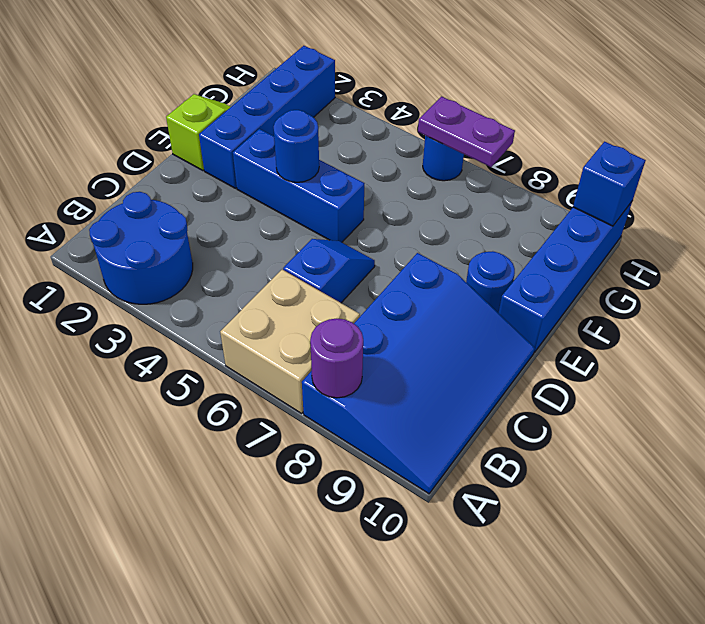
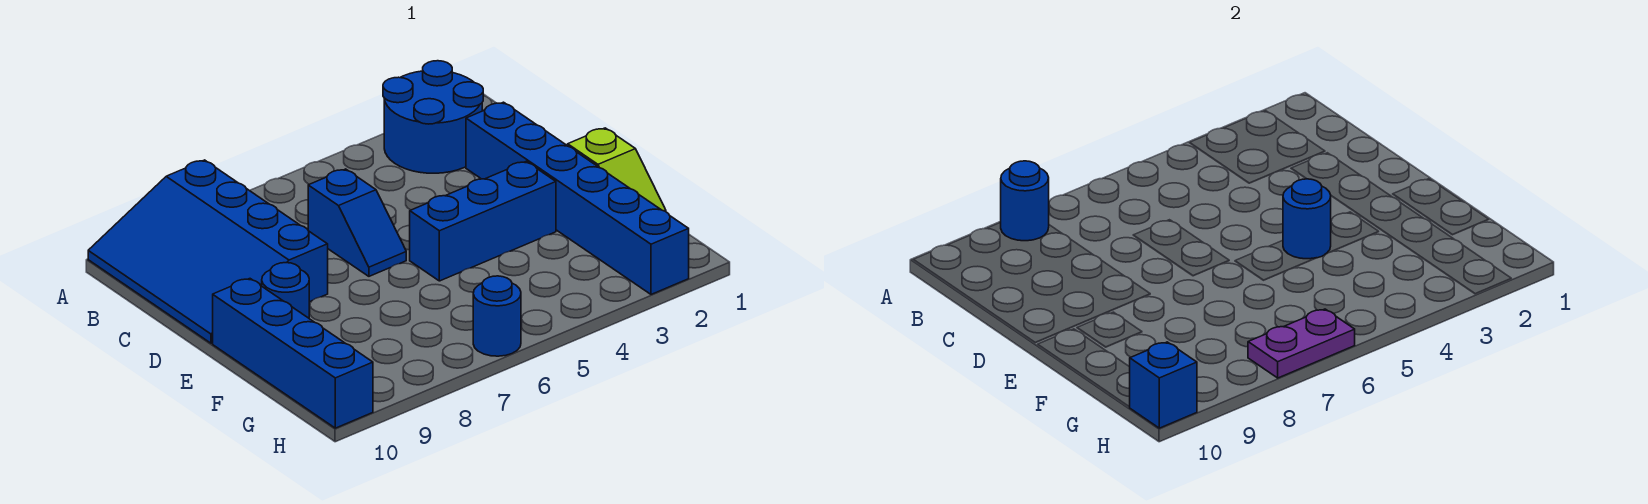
tan brick A6:B7 level 1 -> none
purple round brick A8 level 2 -> blue round brick A8 level 2
blue brick E2:H2 level 1 -> blue brick C2:H2 level 1

